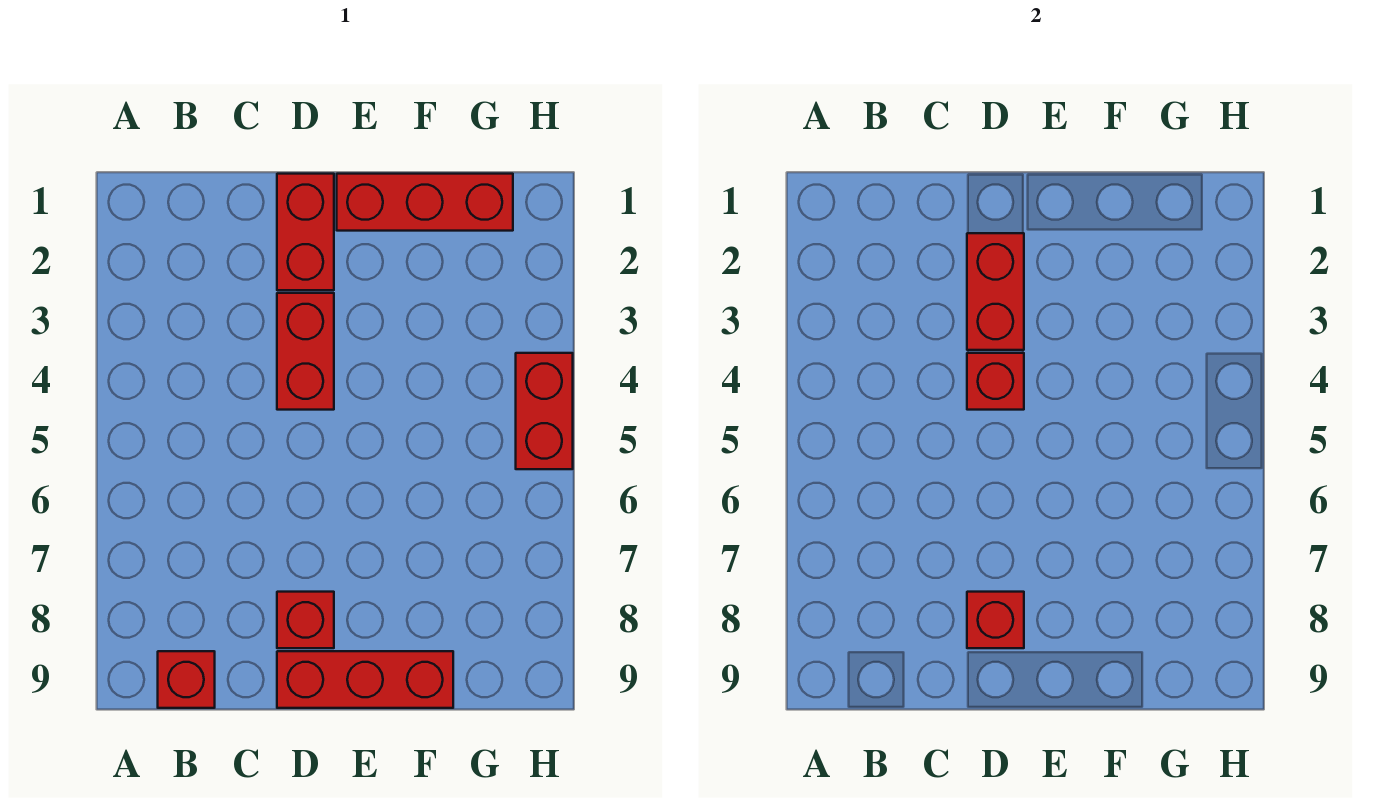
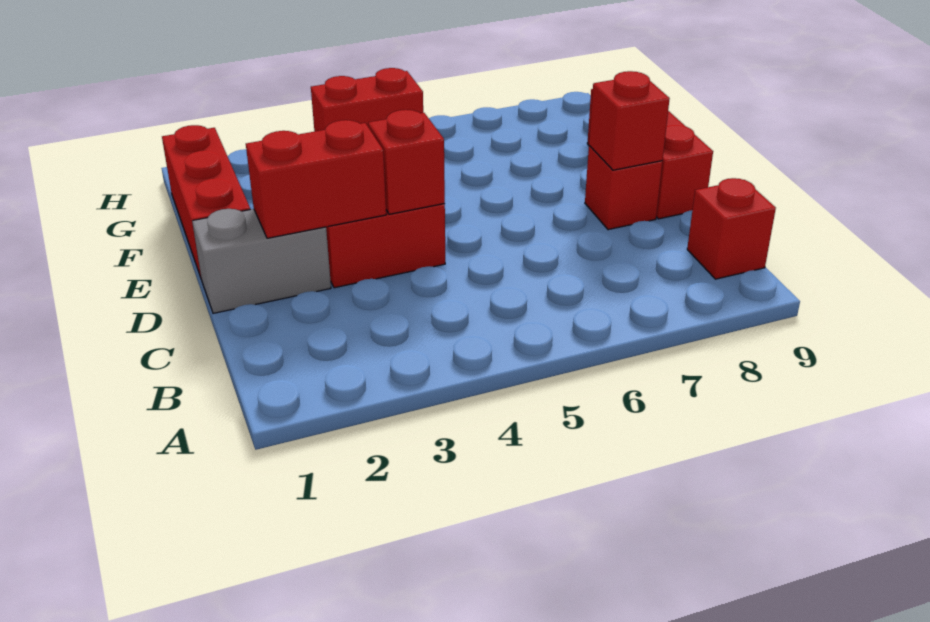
red brick D1:D2 level 1 -> grey brick D1:D2 level 1

